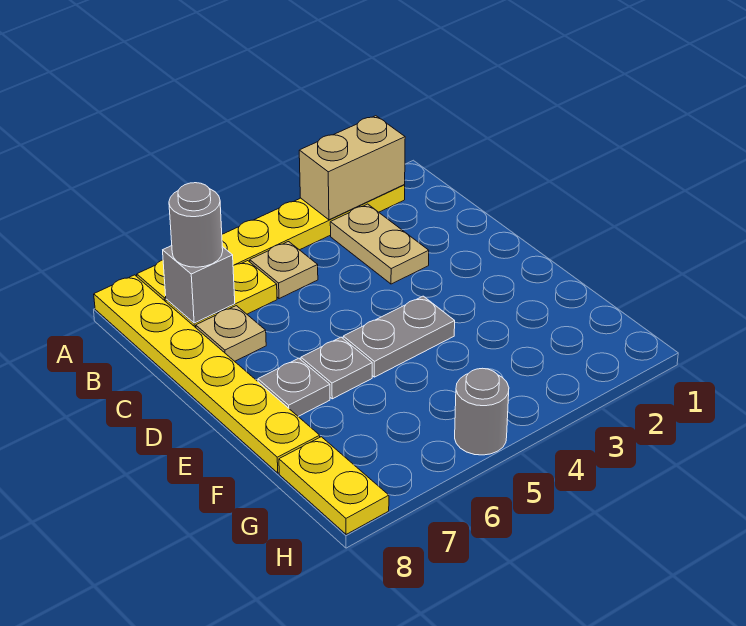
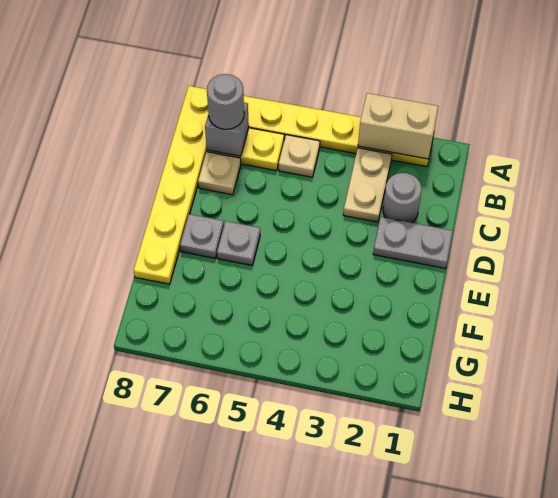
grey plate E4:E5 level 1 -> grey plate D1:D2 level 1
yellow plate G8:H8 level 1 -> none
grey round brick H5 level 1 -> grey round brick C2 level 1

